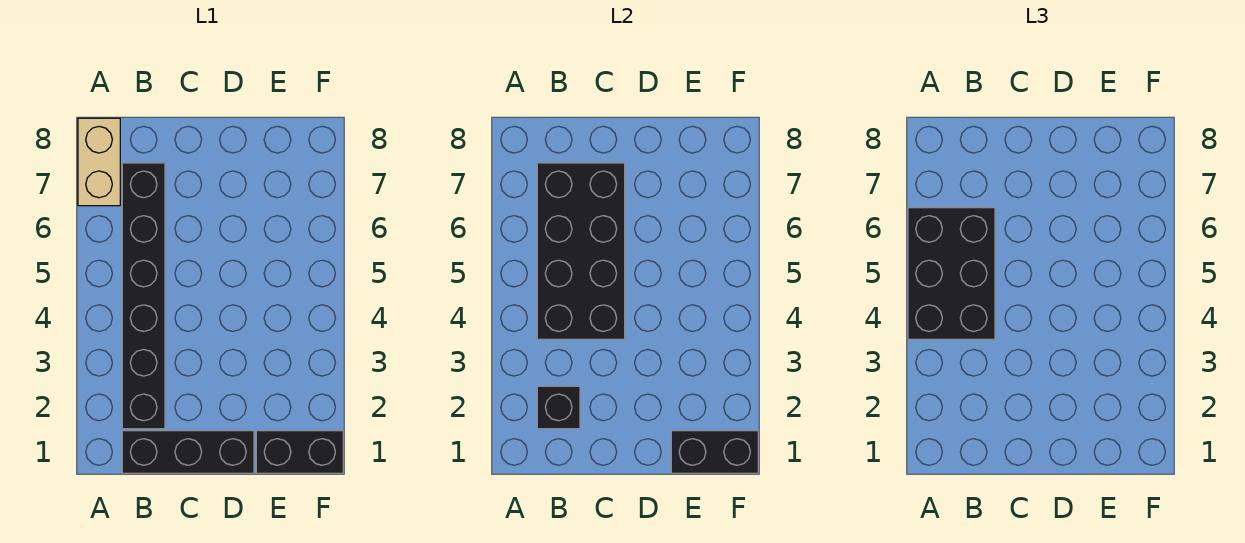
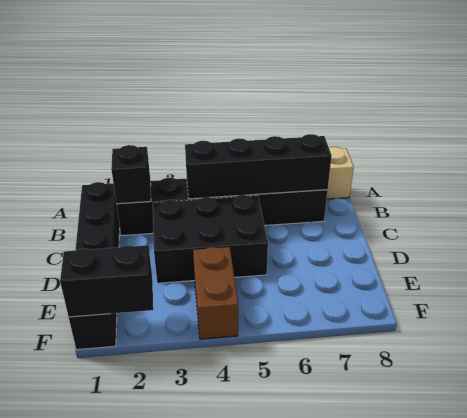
black brick A4:B6 level 3 -> black brick C3:D5 level 1
black brick B4:C7 level 2 -> black brick B4:B7 level 2
black brick E1:F1 level 2 -> black brick F1:F2 level 2
none -> brown brick E4:F4 level 1

